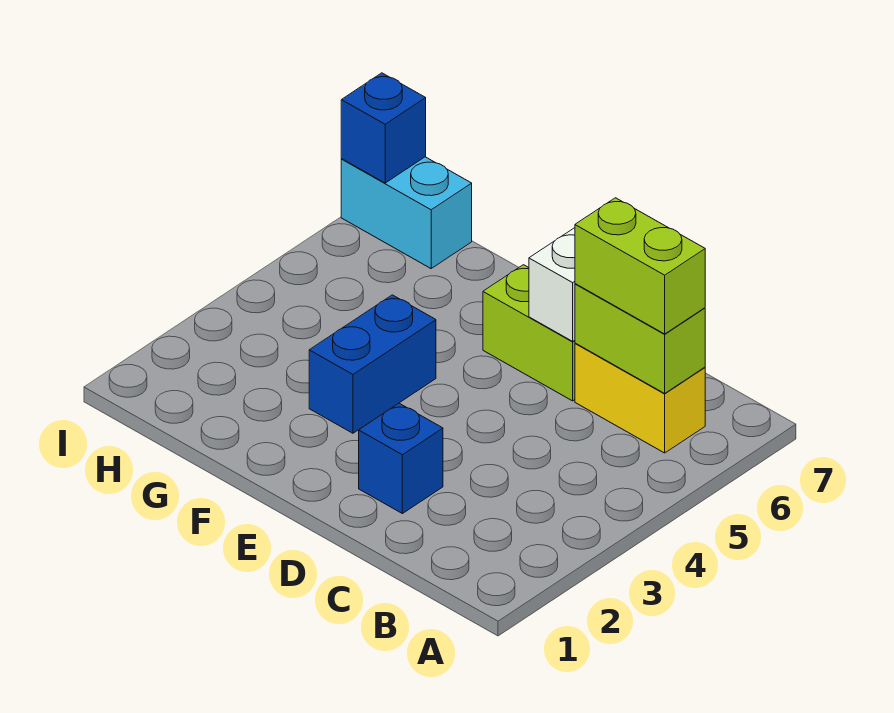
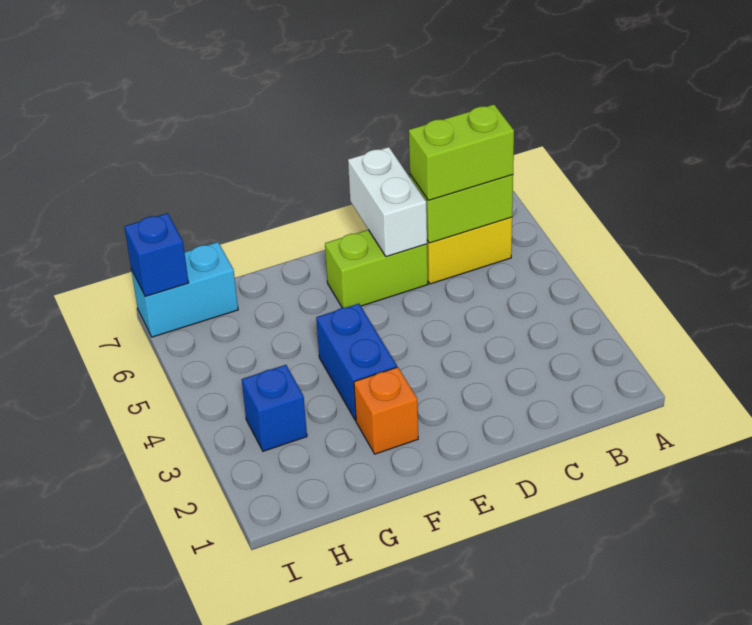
blue brick D2 level 1 -> blue brick H3 level 1
none -> orange brick F2 level 1

